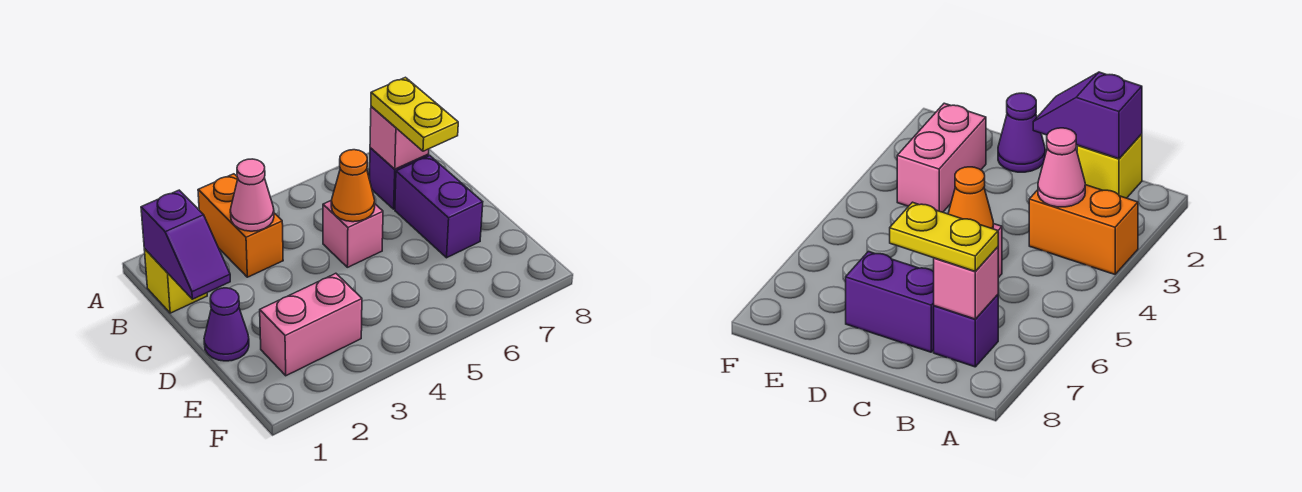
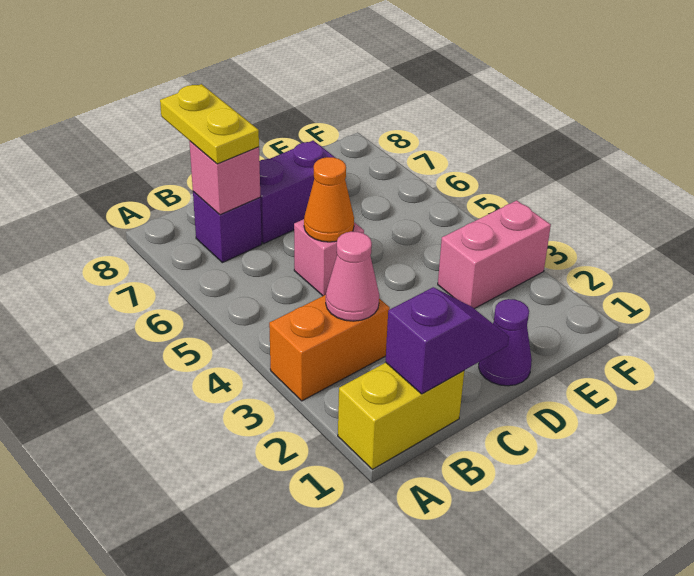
yellow brick B1 level 1 -> yellow brick A1:B1 level 1
yellow plate B7:C7 level 3 -> yellow plate B7:B8 level 3
pink brick E2:E3 level 1 -> pink brick E3:F3 level 1

